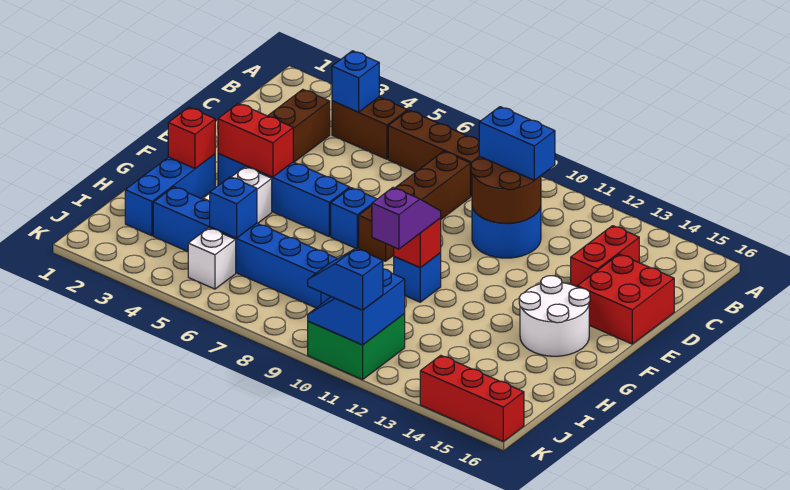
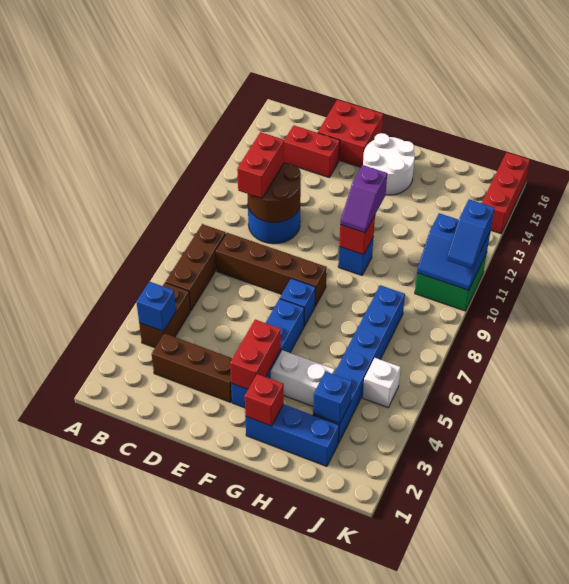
blue brick C10:C11 level 3 -> red brick C10:C11 level 3
purple slope G10:H10 level 3 top H -> purple slope G10:G11 level 3 top 11
blue brick I5 level 2 -> blue brick I3 level 2

